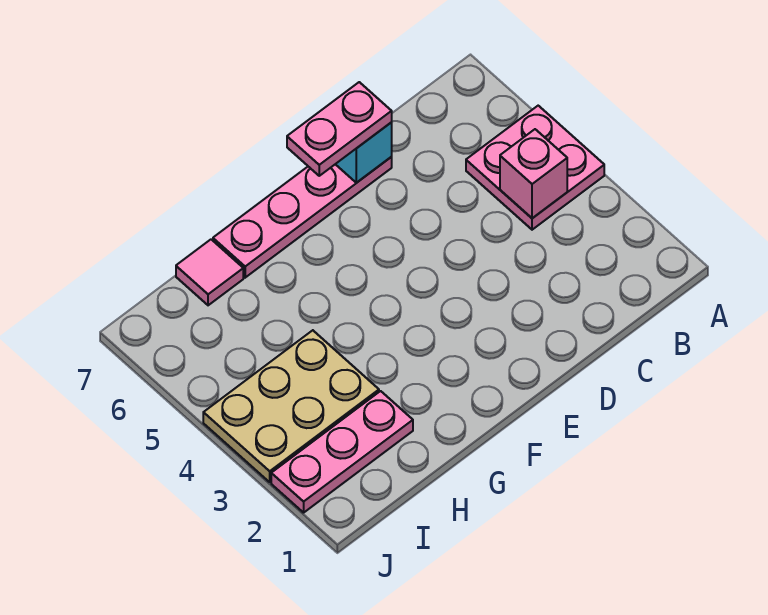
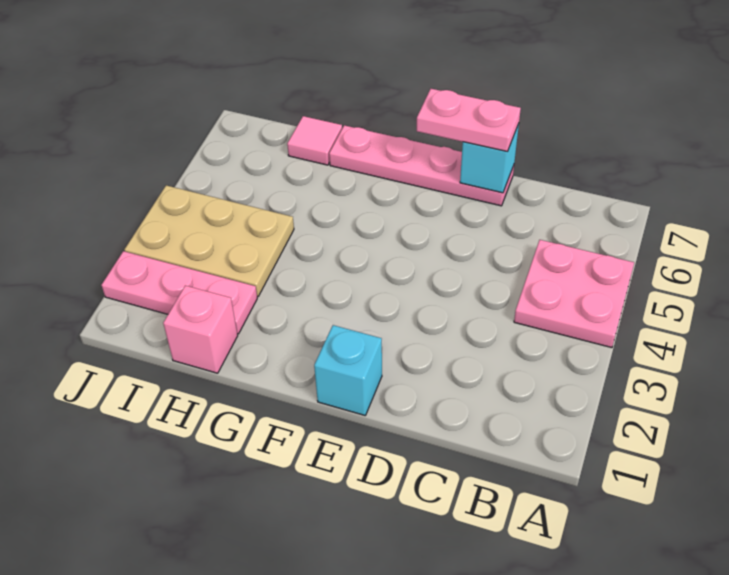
pink brick B4 level 2 -> pink brick H1 level 1
none -> cyan brick E1 level 1

